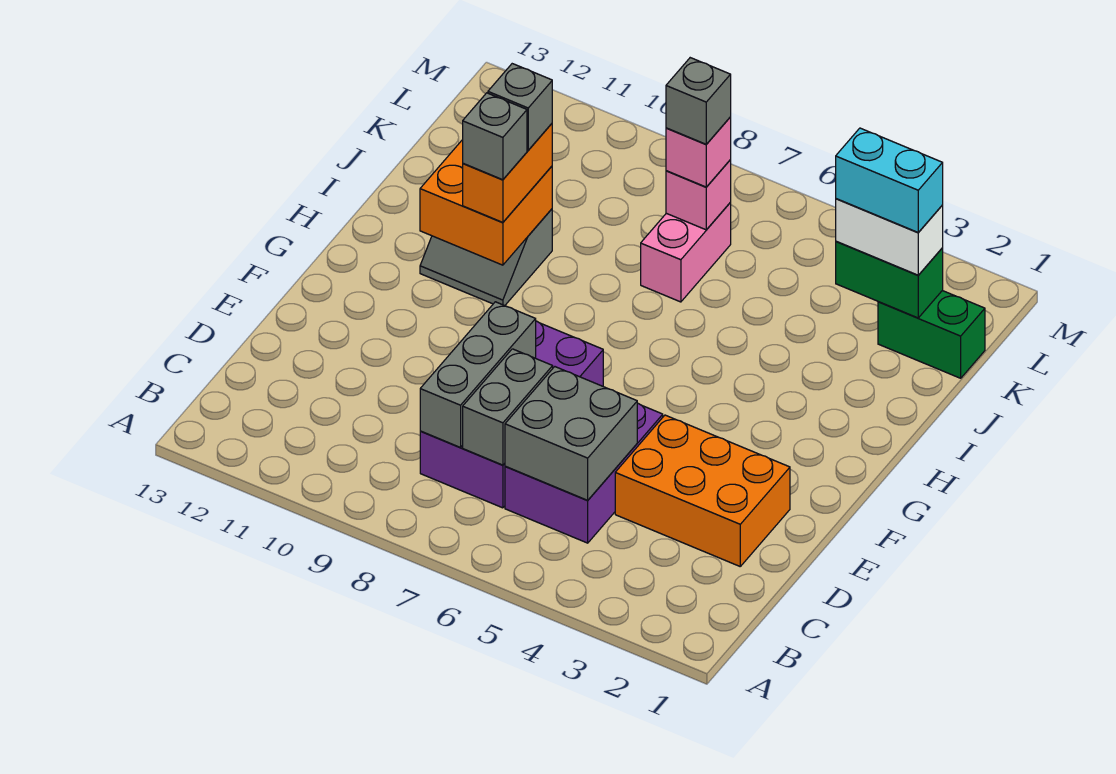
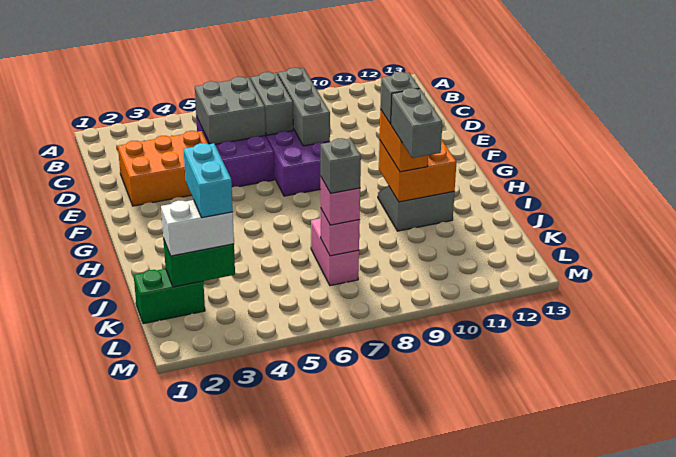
grey brick I10 level 4 -> grey brick I10:J10 level 4
cyan brick K2:K3 level 4 -> cyan brick J3:K3 level 4

